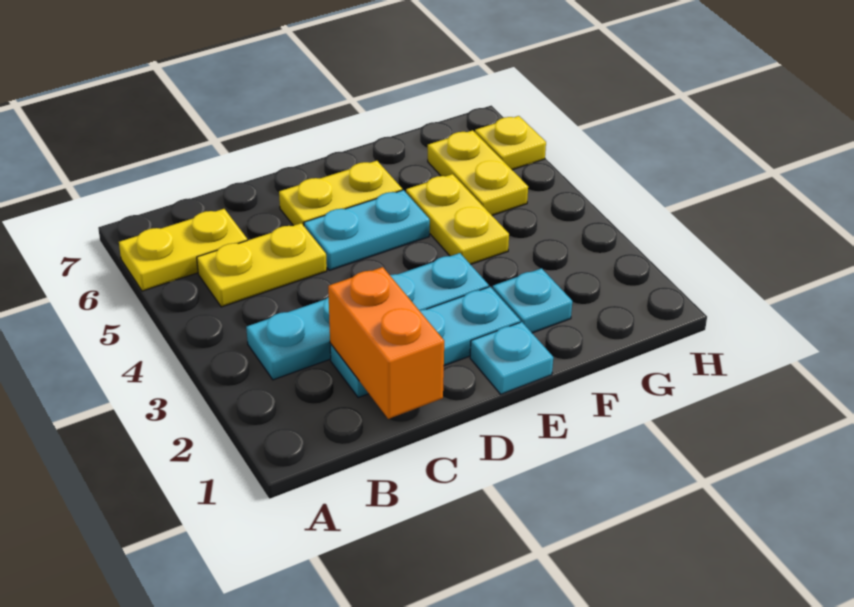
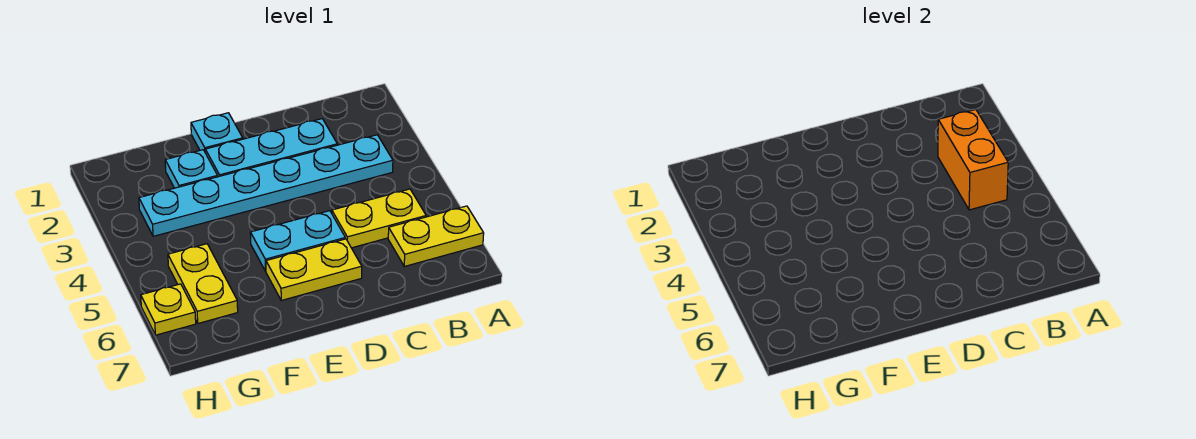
cyan plate B3:E3 level 1 -> cyan plate B3:G3 level 1
orange brick C1:C2 level 2 -> orange brick B3:B4 level 2
yellow plate F4:F5 level 1 -> none

